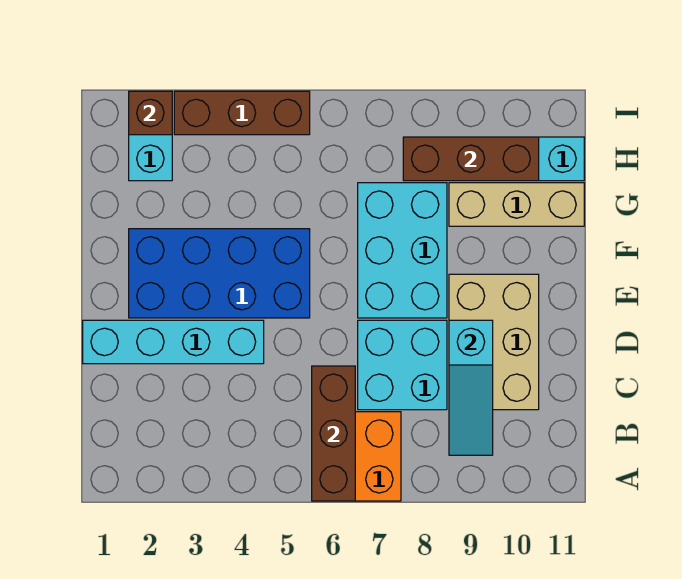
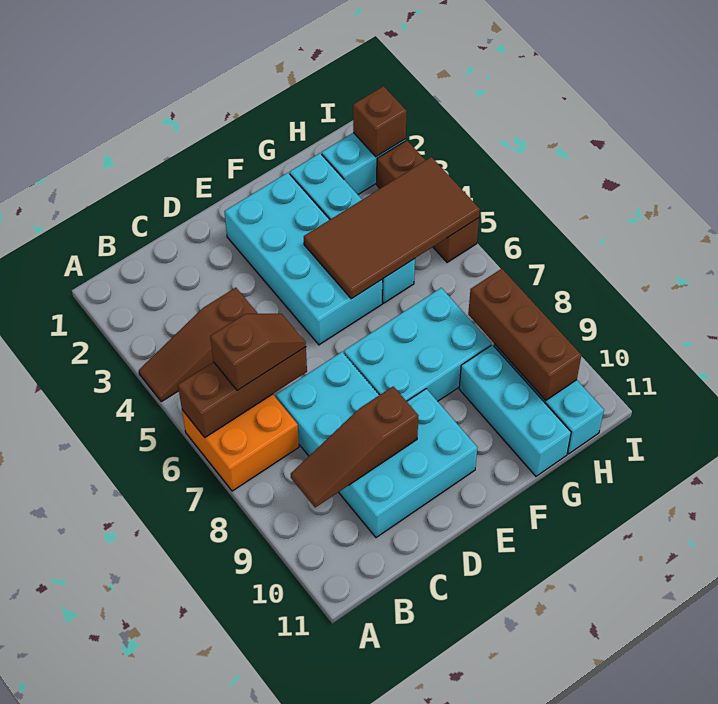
none -> brown slope A4:C4 level 1 top C
none -> brown slope B6:C6 level 3 top B
cyan slope B9:D9 level 2 top D -> brown slope B9:D9 level 2 top D
tan brick C9:E10 level 1 -> cyan brick C9:E10 level 1
cyan brick D1:D4 level 1 -> cyan brick G2:G5 level 1
blue brick E2:F5 level 1 -> cyan brick E2:F5 level 1
none -> brown tile F4:I5 level 2
tan brick G9:G11 level 1 -> cyan brick G9:G11 level 1

